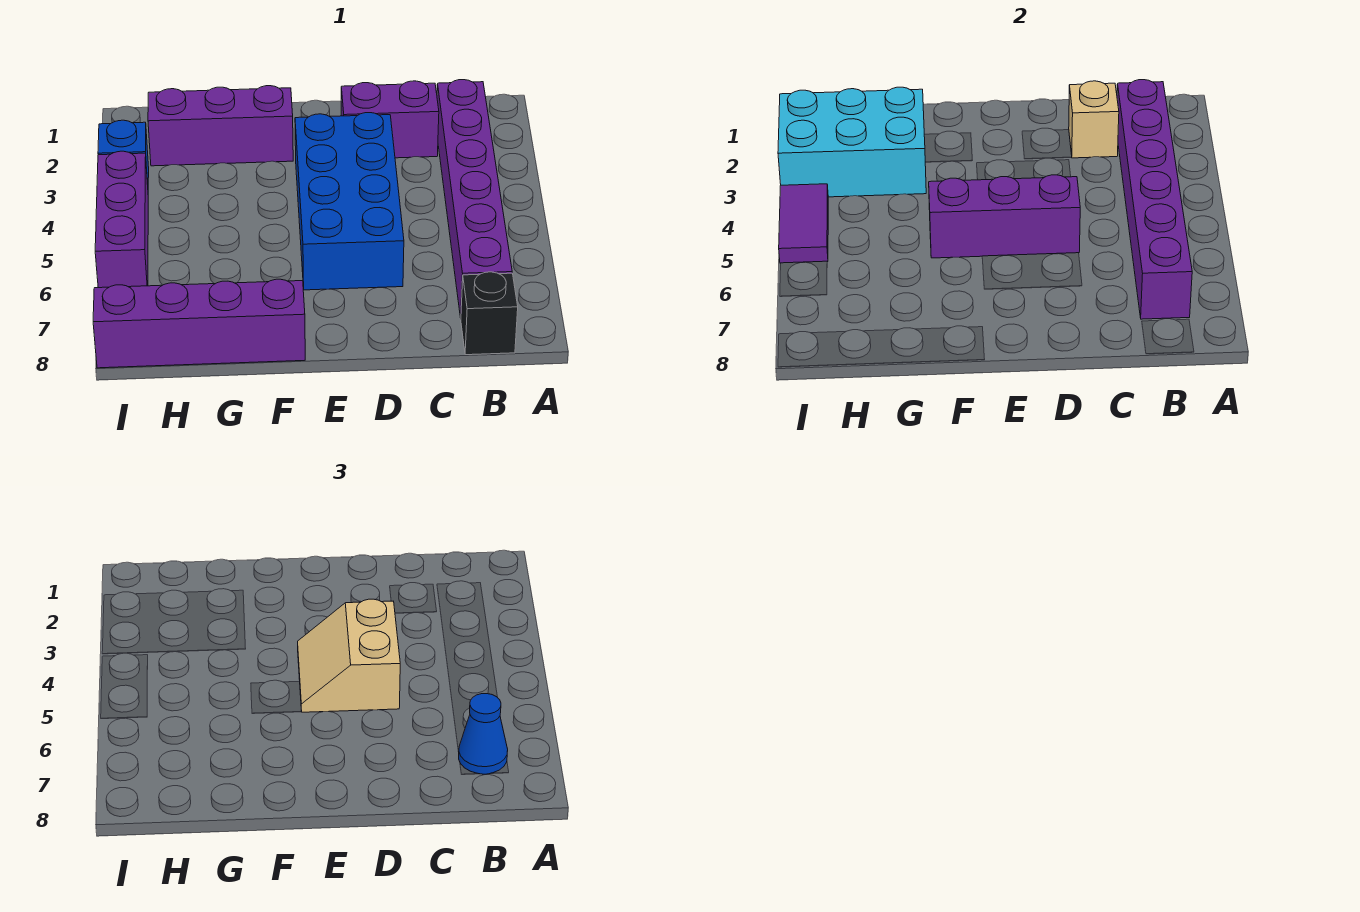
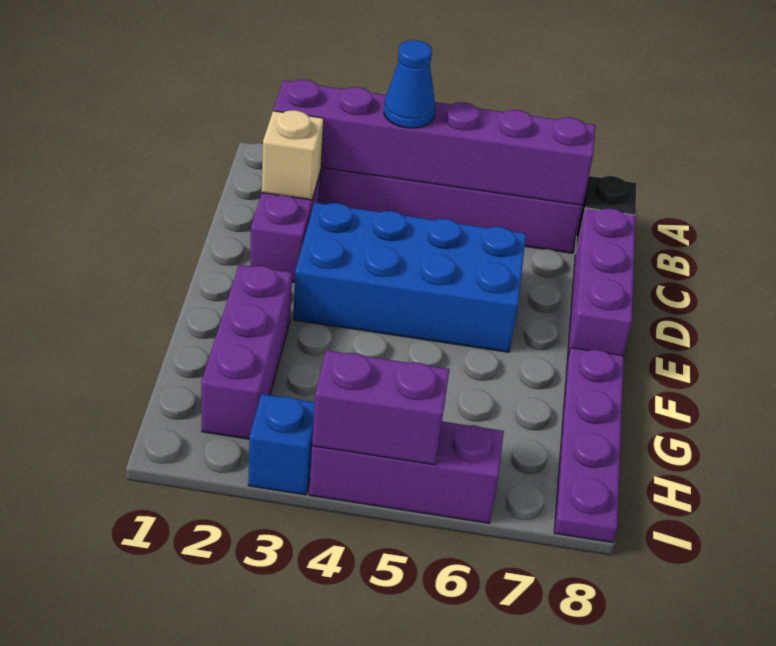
blue cone B7 level 3 -> blue cone B4 level 3
tan slope D4:E5 level 3 top D -> none
purple brick D5:F5 level 2 -> purple brick C8:E8 level 1
purple brick F8:I8 level 1 -> purple plate F8:I8 level 1
cyan brick G2:I3 level 2 -> none
purple tile I4:I5 level 2 -> purple brick I4:I5 level 2

